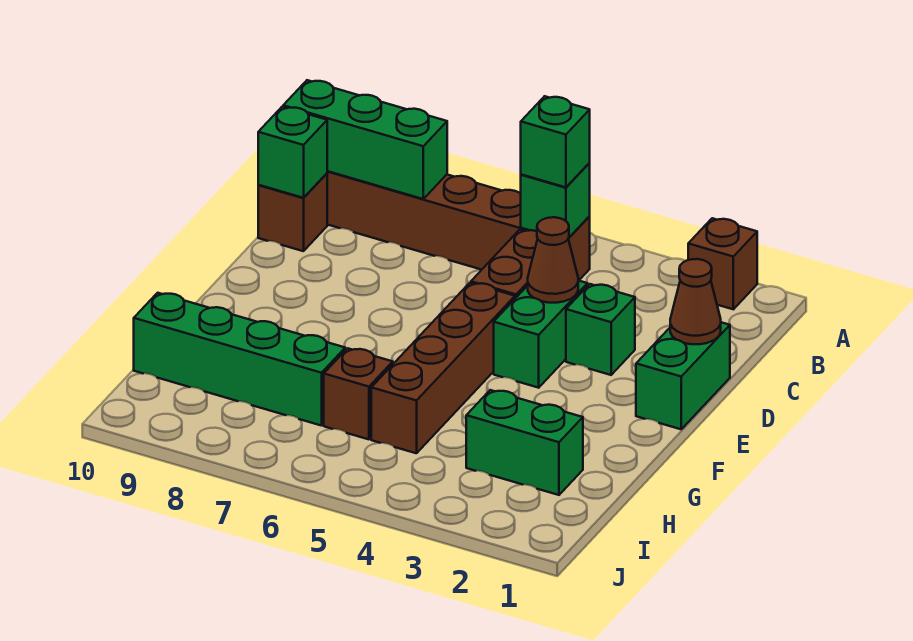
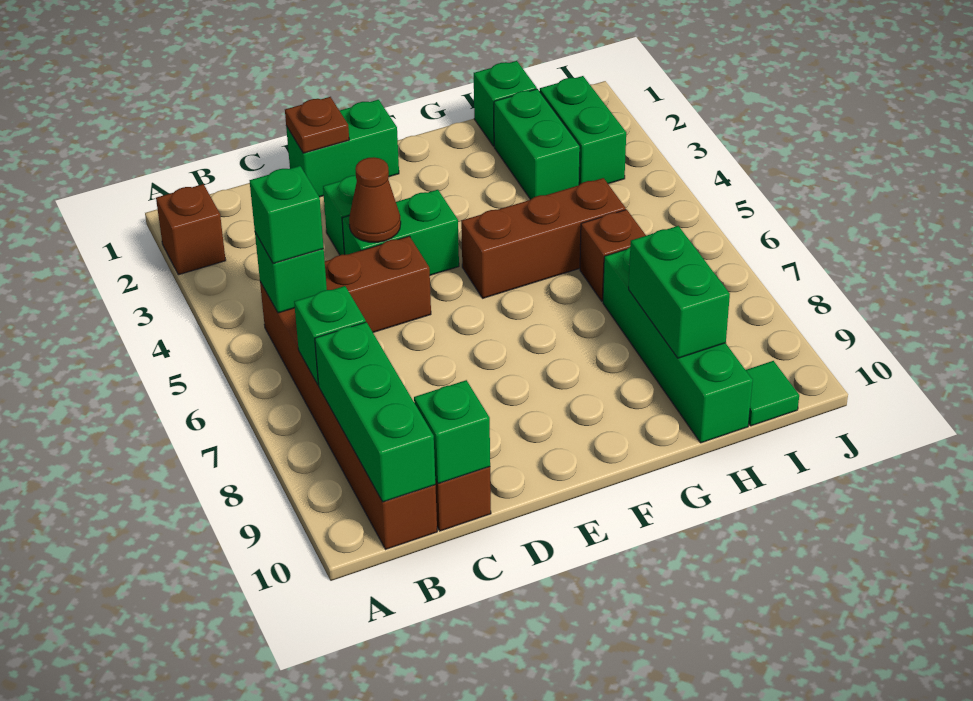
none -> green brick B7 level 2
brown cone D1 level 2 -> brown plate D1 level 2
brown brick E5:H5 level 1 -> brown brick F5:H5 level 1
none -> green brick H1 level 1
none -> green brick H8:H9 level 2
none -> green brick I2:I3 level 1
none -> green tile I10 level 1

